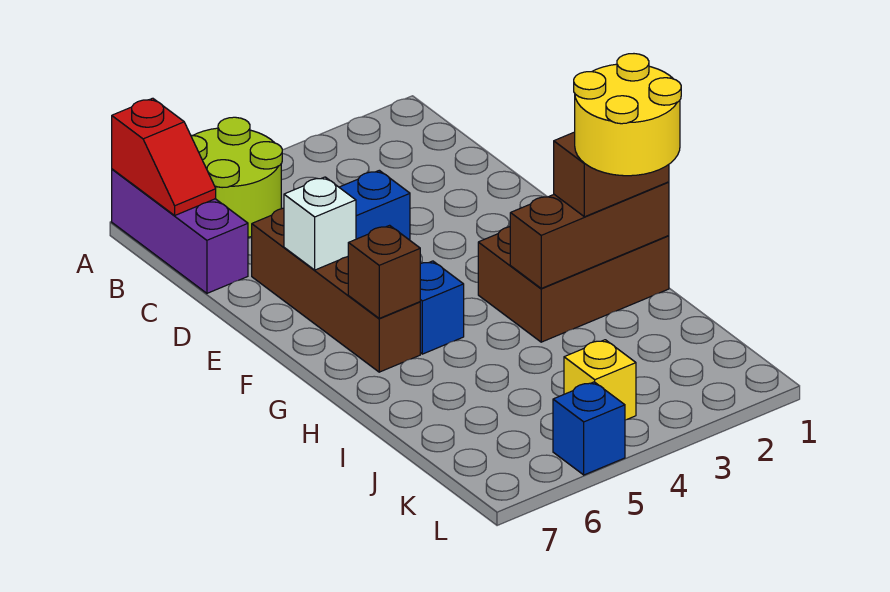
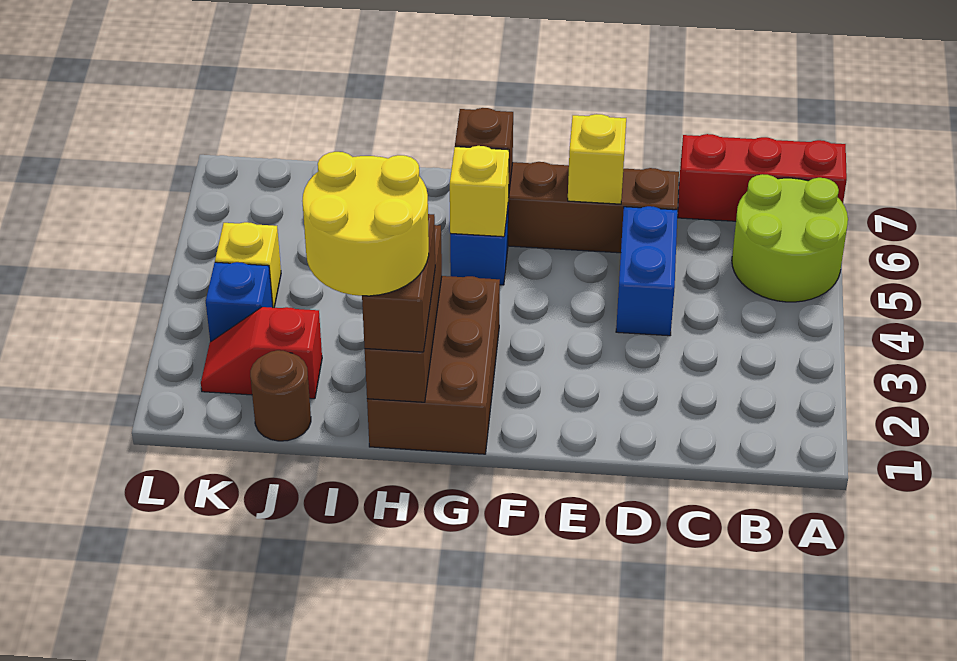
purple brick A7:C7 level 1 -> red brick A7:C7 level 1
red slope A7:B7 level 2 top A -> red slope J2:K2 level 1 top J
white brick E6 level 2 -> yellow brick E6 level 2
none -> yellow brick G5 level 2
none -> brown round brick J1 level 1
blue brick L5 level 1 -> blue brick K3 level 1

